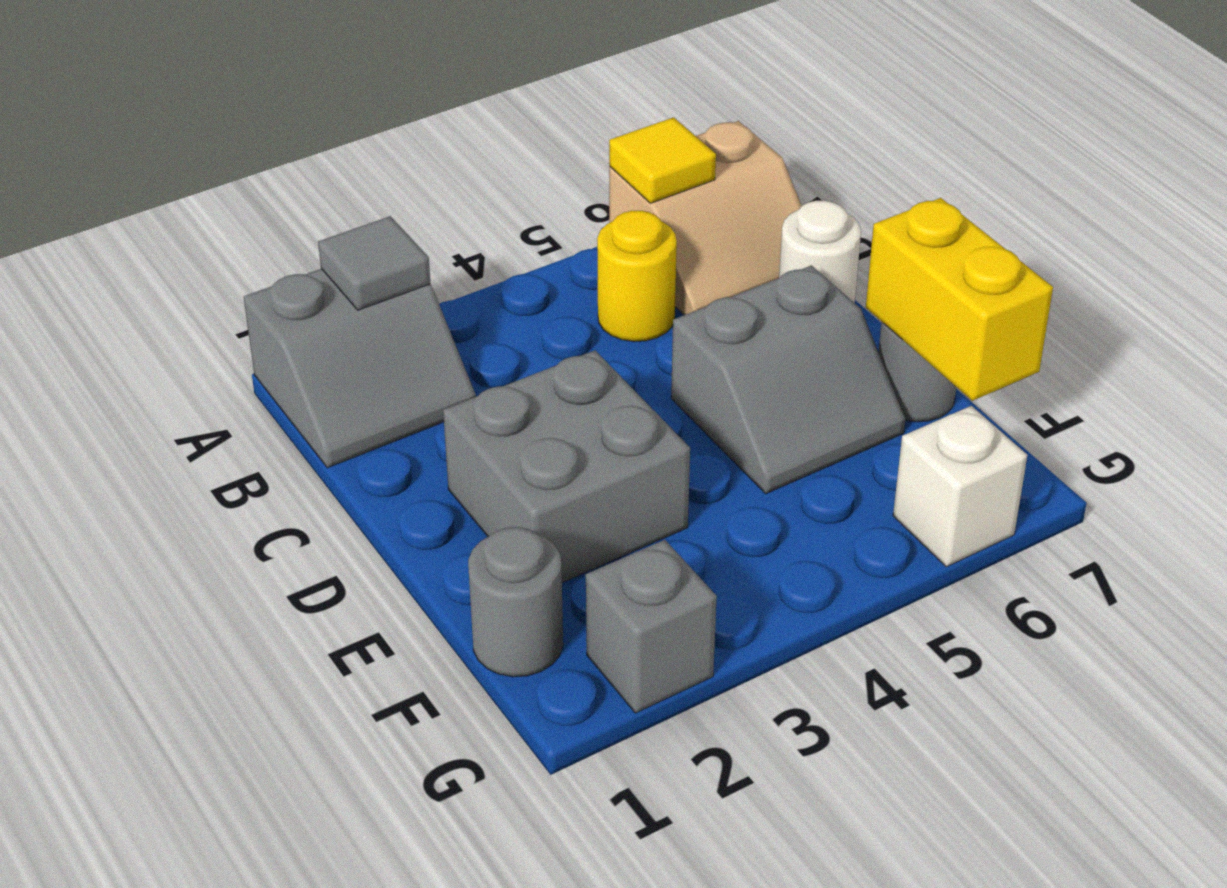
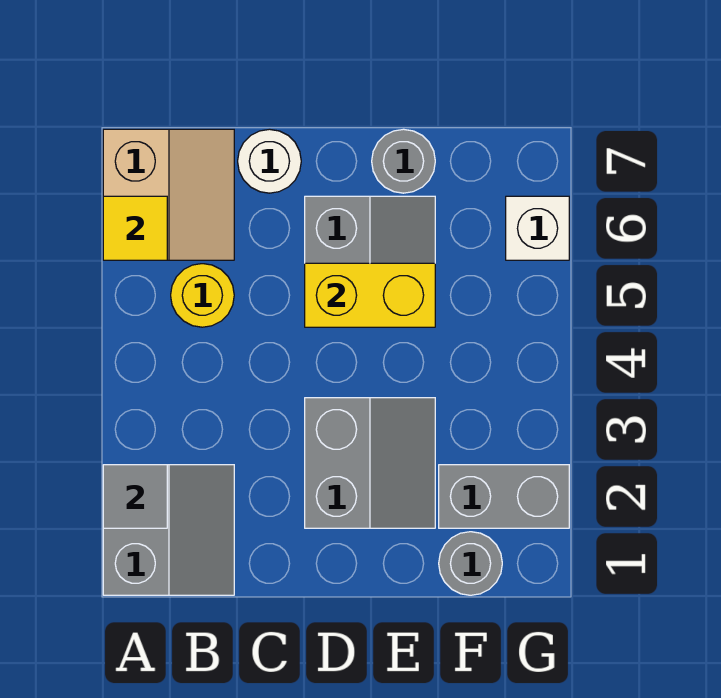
grey brick D2:E3 level 1 -> grey slope D2:E3 level 1 top D
yellow brick E7:F7 level 2 -> yellow brick D5:E5 level 2
grey brick G2 level 1 -> grey brick F2:G2 level 1

